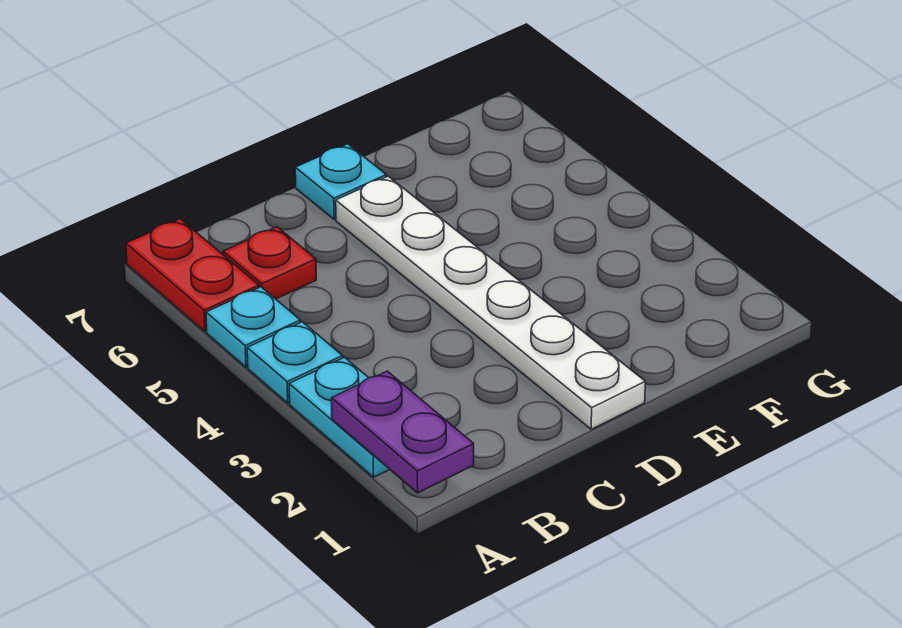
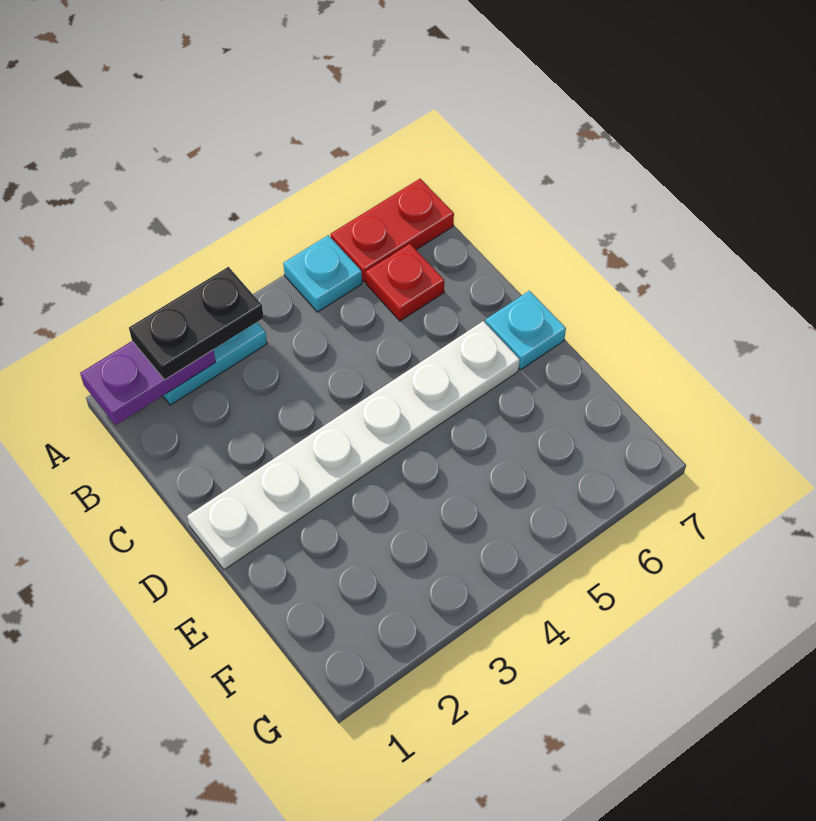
none -> black plate A2:A3 level 3
cyan plate A4 level 1 -> none

